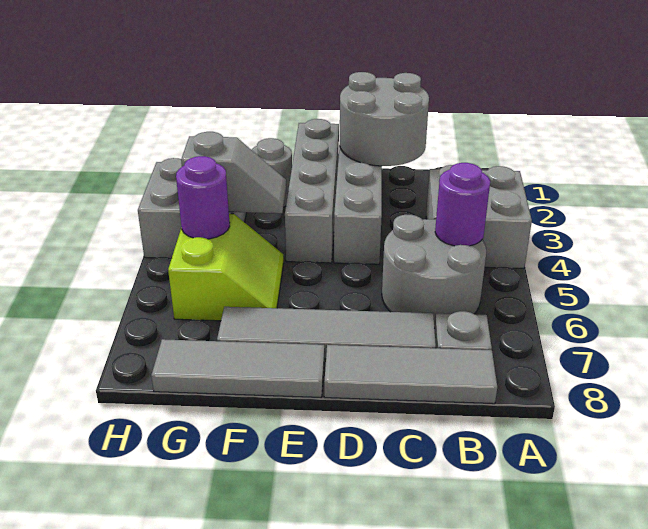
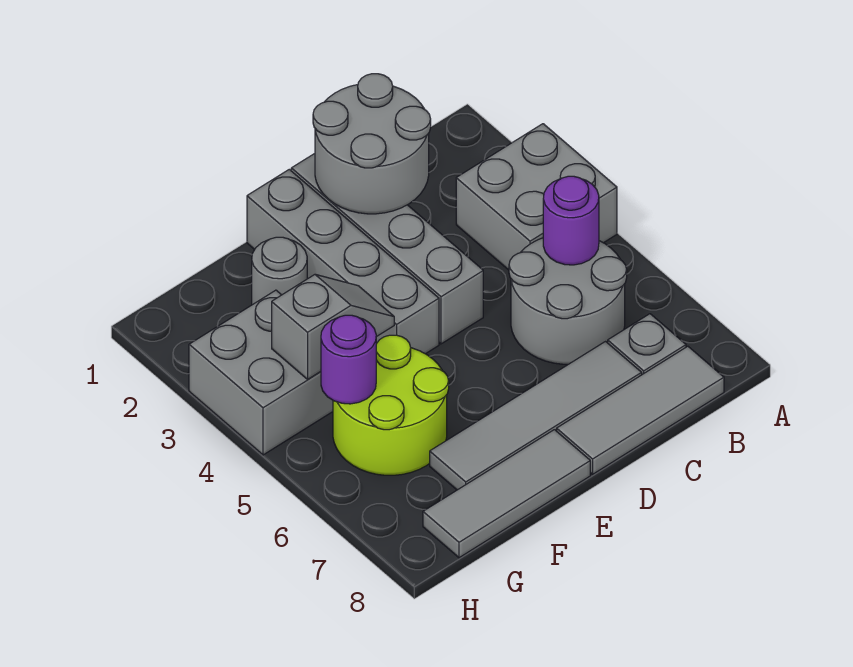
lime slope F5:G6 level 1 top G -> lime round brick F5:G6 level 1

